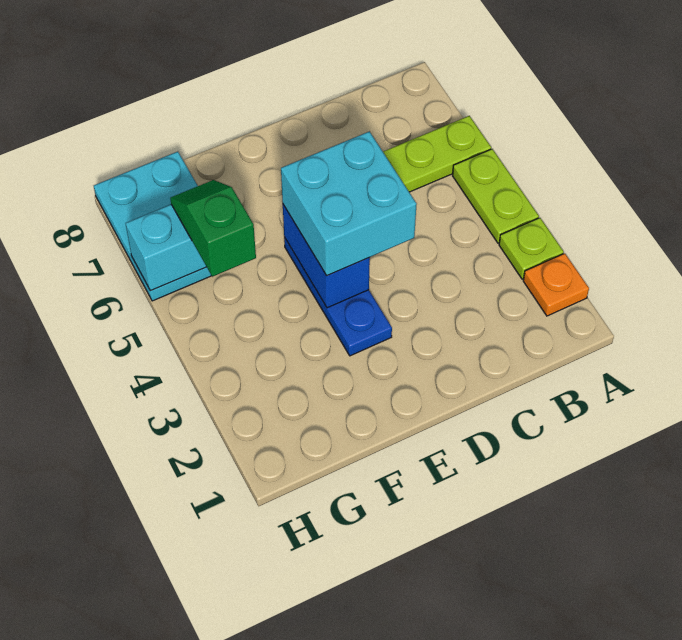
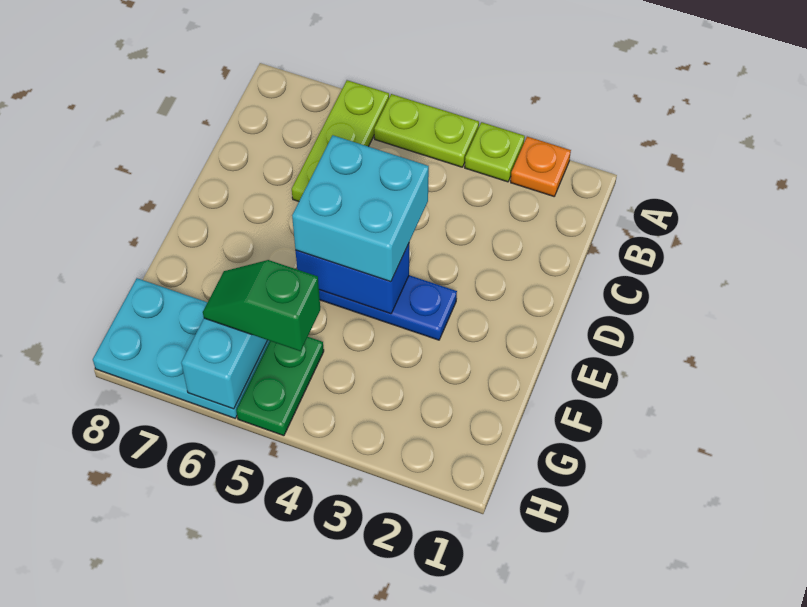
none -> green plate G5:H5 level 1

